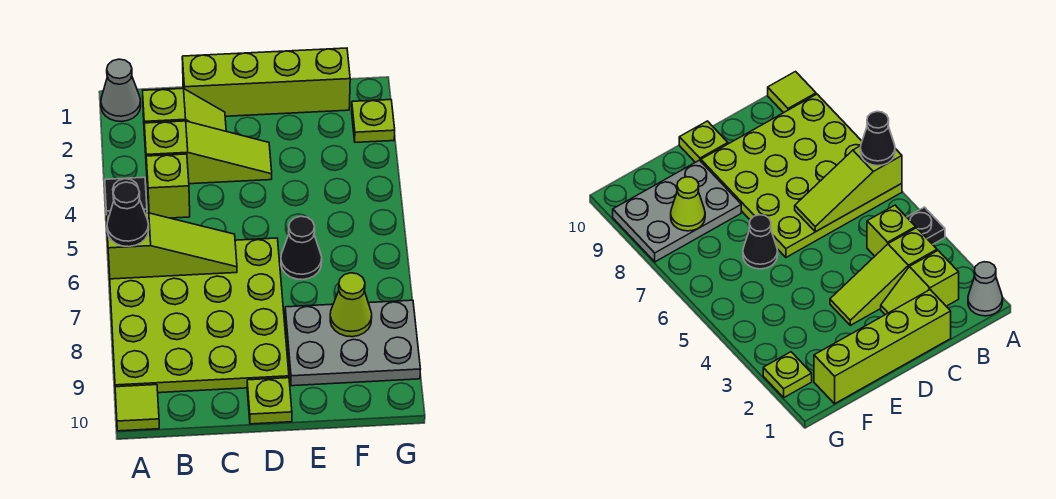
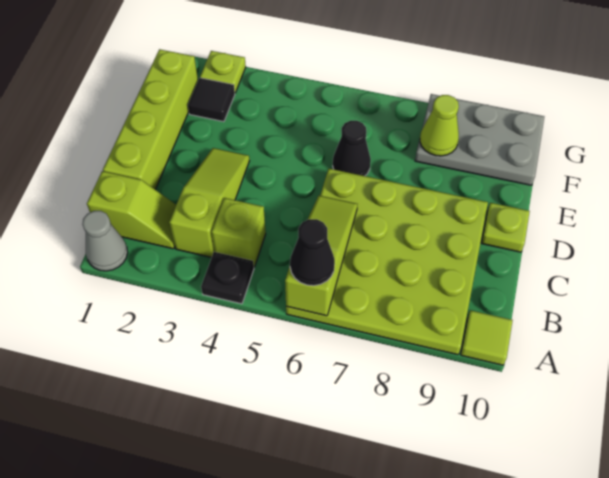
lime slope B2:C2 level 1 top B -> lime slope B1:B2 level 1 top 1
grey plate E8:G9 level 1 -> grey plate F8:G10 level 1
none -> black tile F2 level 1

